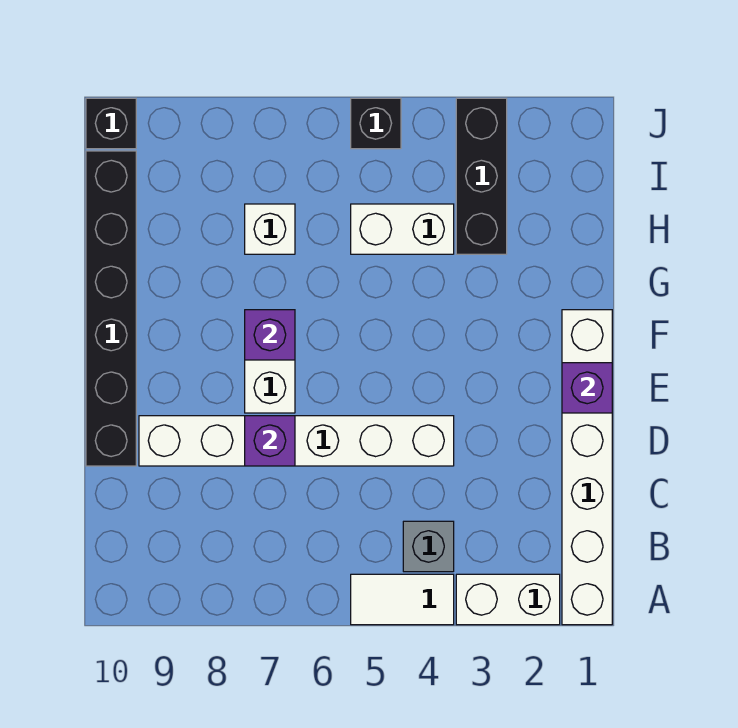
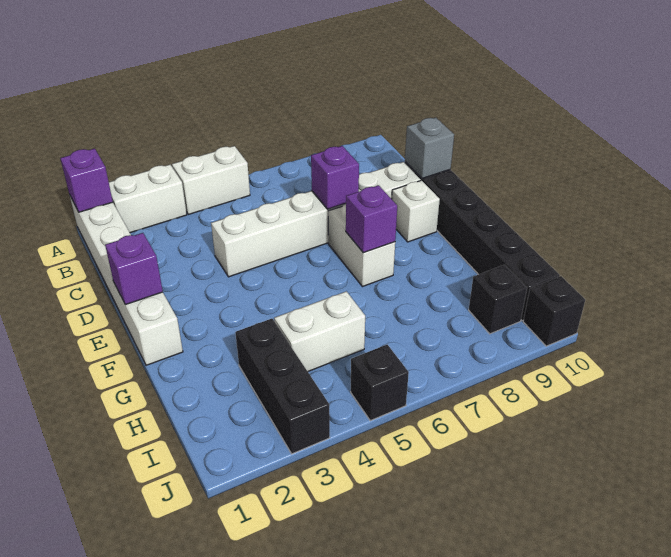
none -> purple brick A1 level 2
white tile A4:A5 level 1 -> white brick A4:A5 level 1
grey brick B4 level 1 -> grey brick D10 level 2
white brick H7 level 1 -> white brick E9 level 1
none -> black brick I9 level 1

